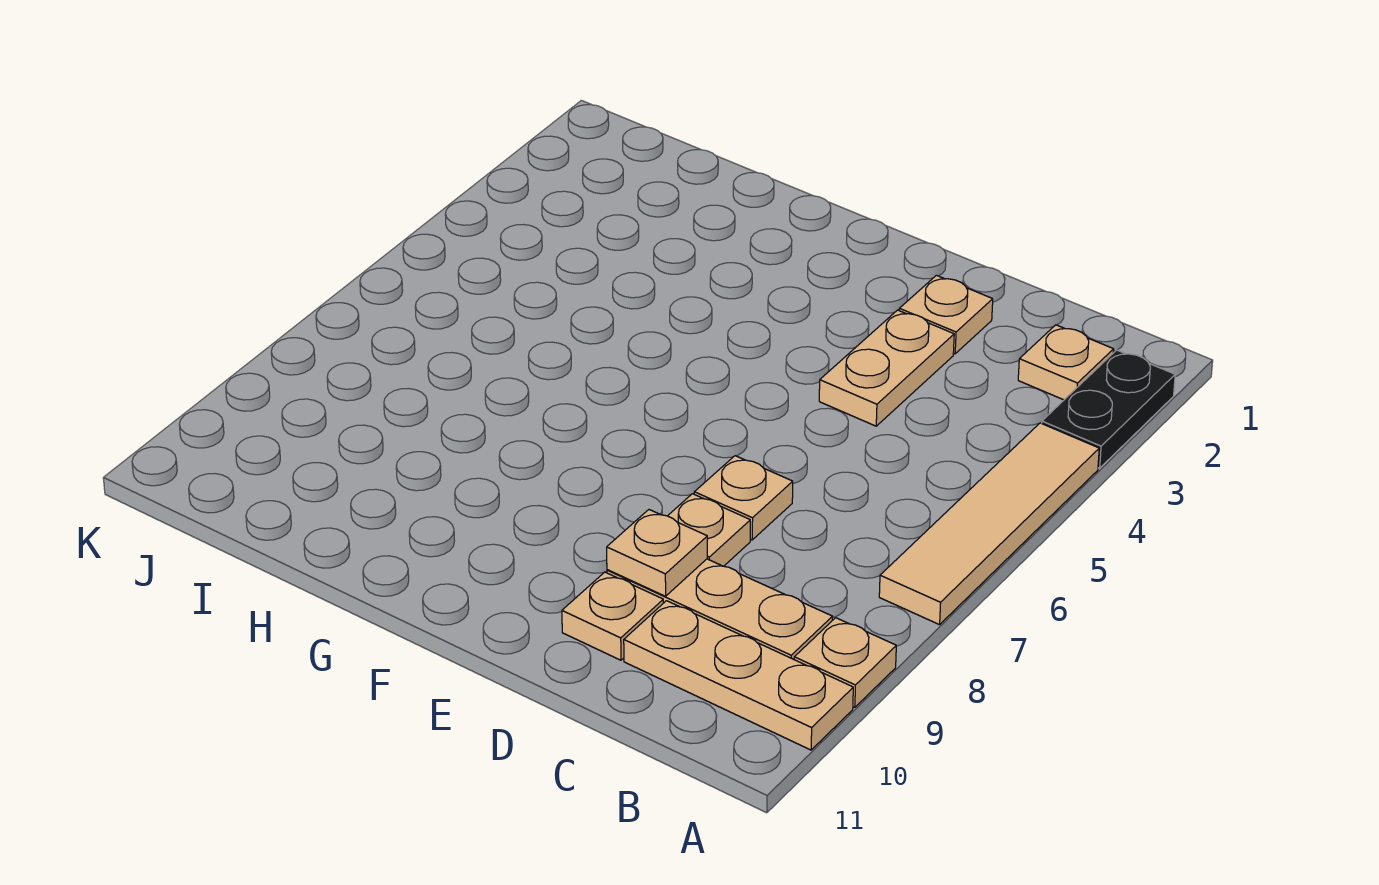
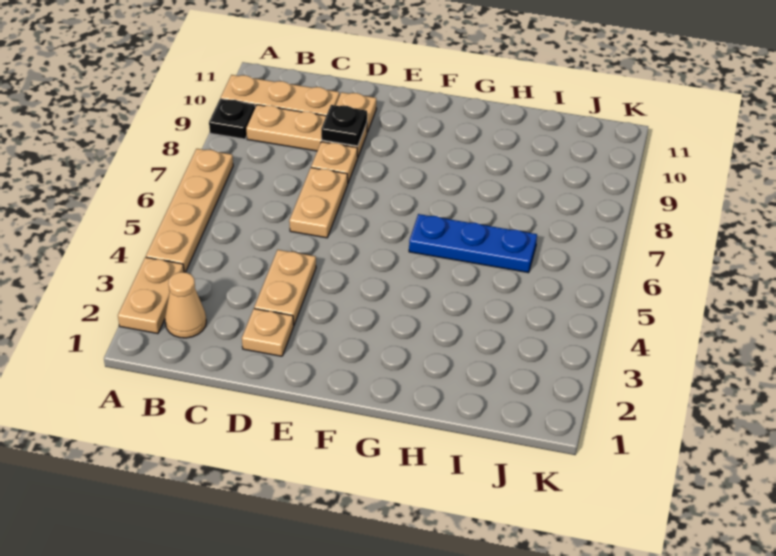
black plate A2:A3 level 1 -> tan plate A2:A3 level 1
tan tile A4:A7 level 1 -> tan plate A4:A7 level 1
tan plate A9 level 1 -> black plate A9 level 1
tan plate B2 level 1 -> tan cone B2 level 1
tan plate D7 level 1 -> tan plate D6:D7 level 1
tan plate D9 level 2 -> black plate D9 level 2
none -> blue plate G6:I6 level 1

